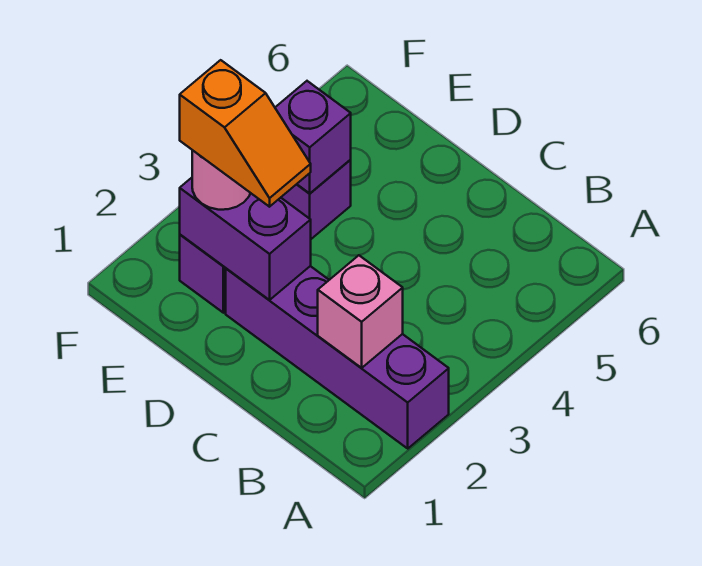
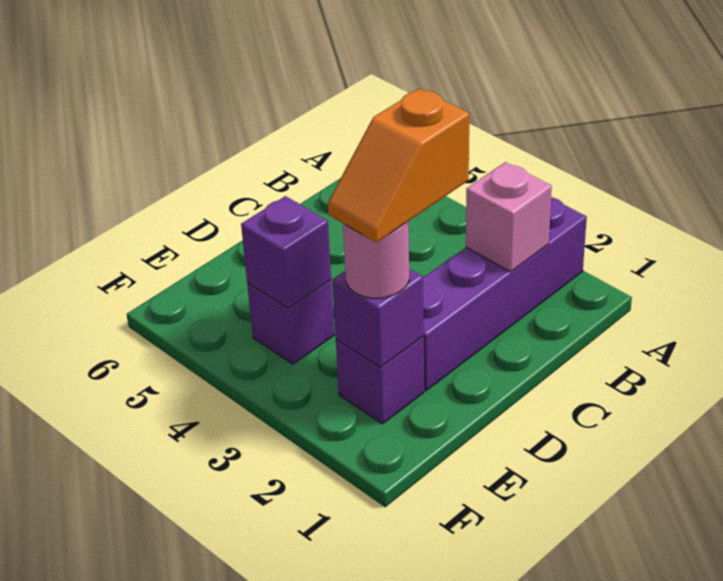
purple brick D2:E2 level 2 -> purple brick E2 level 2
orange slope D2:E2 level 4 top E -> orange slope D2:E2 level 4 top D

